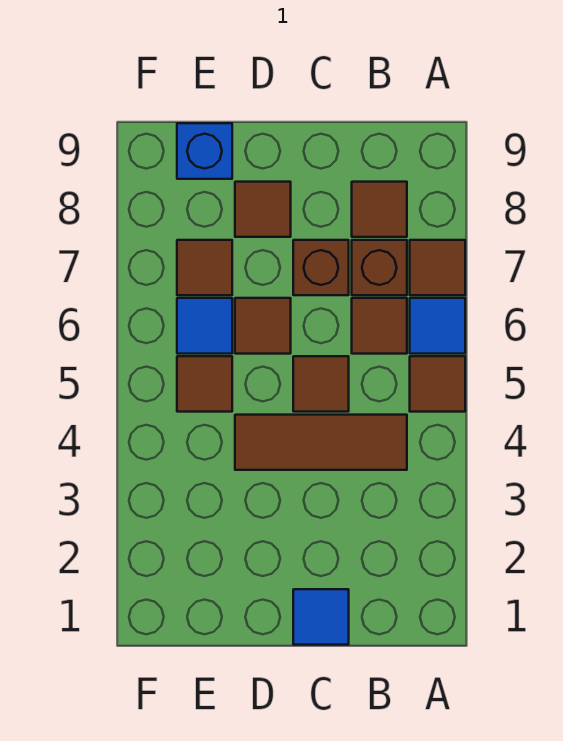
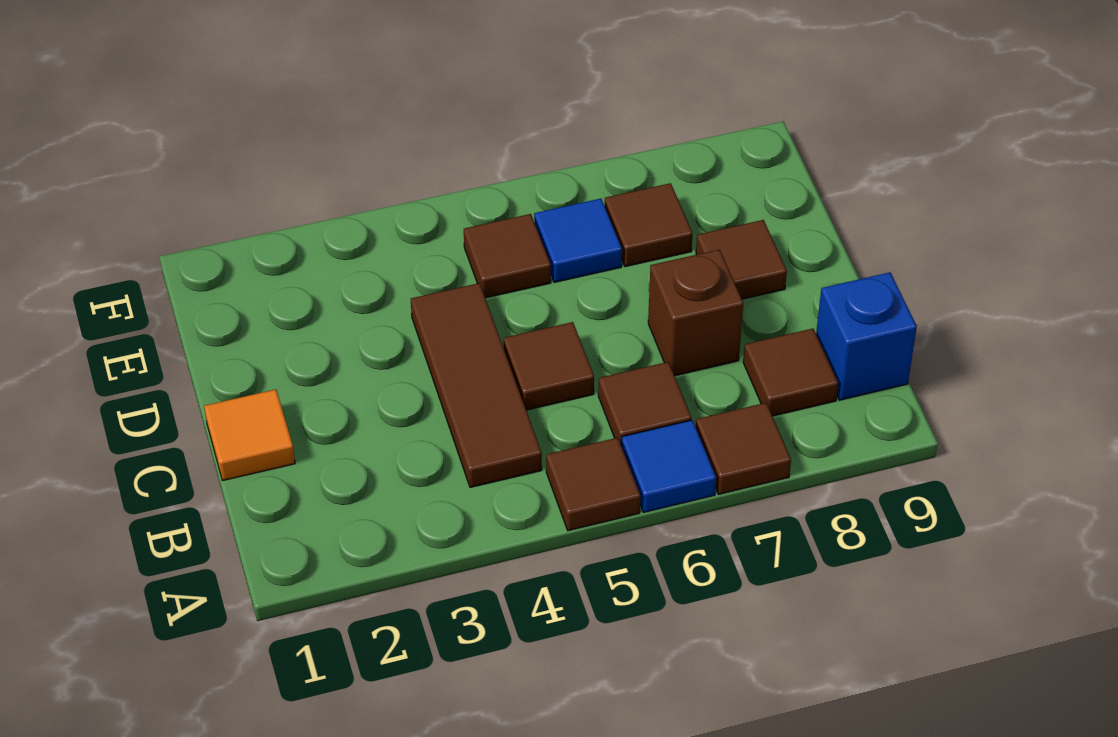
brown brick B7 level 1 -> none
blue tile C1 level 1 -> orange tile C1 level 1
brown tile D6 level 1 -> none
blue brick E9 level 1 -> blue brick B9 level 1

